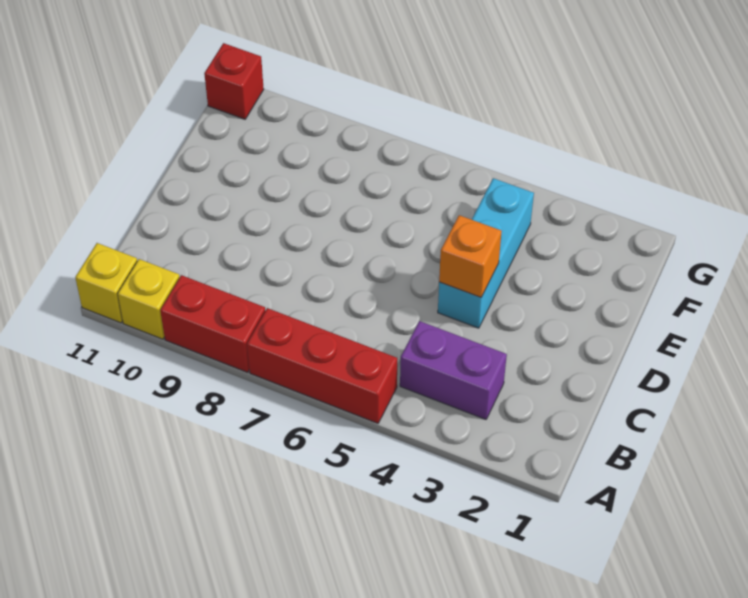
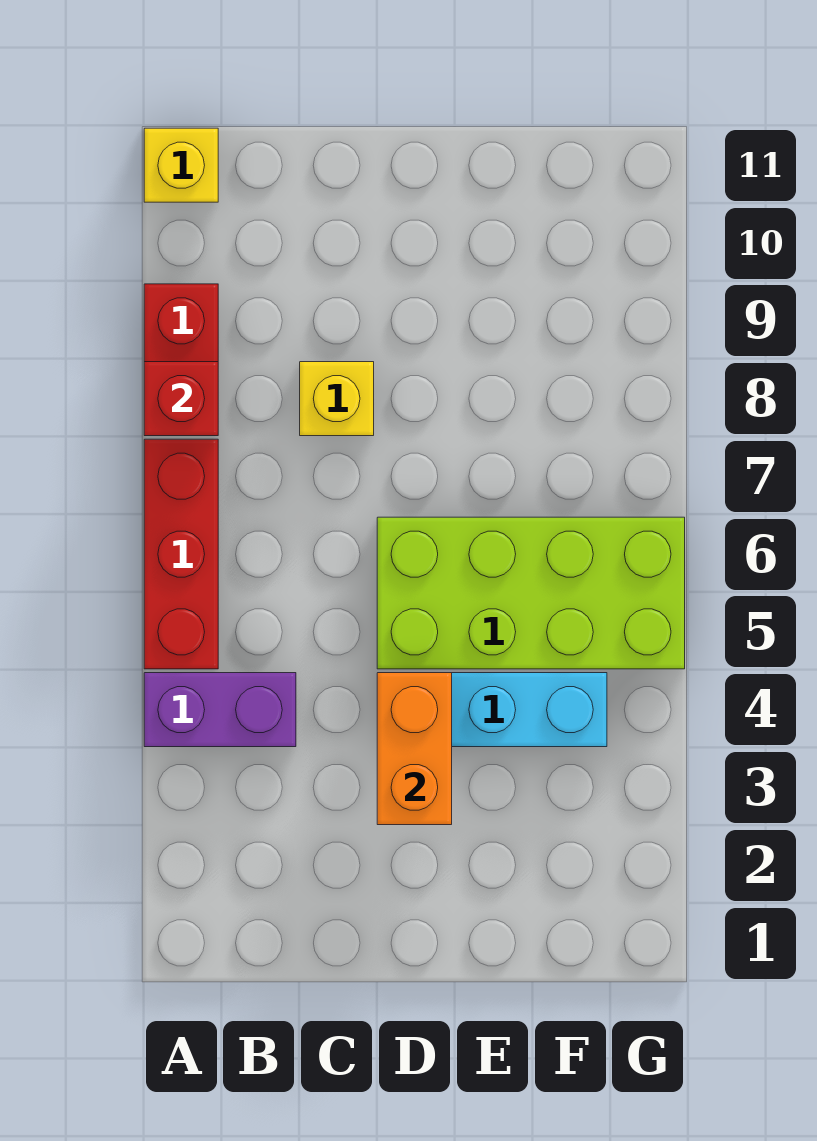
yellow brick A10 level 1 -> yellow brick C8 level 1
purple brick B3:B4 level 1 -> purple brick A4:B4 level 1
orange brick D4 level 2 -> orange brick D3:D4 level 2
none -> lime brick D5:G6 level 1
red brick G11 level 1 -> red brick A8 level 2

